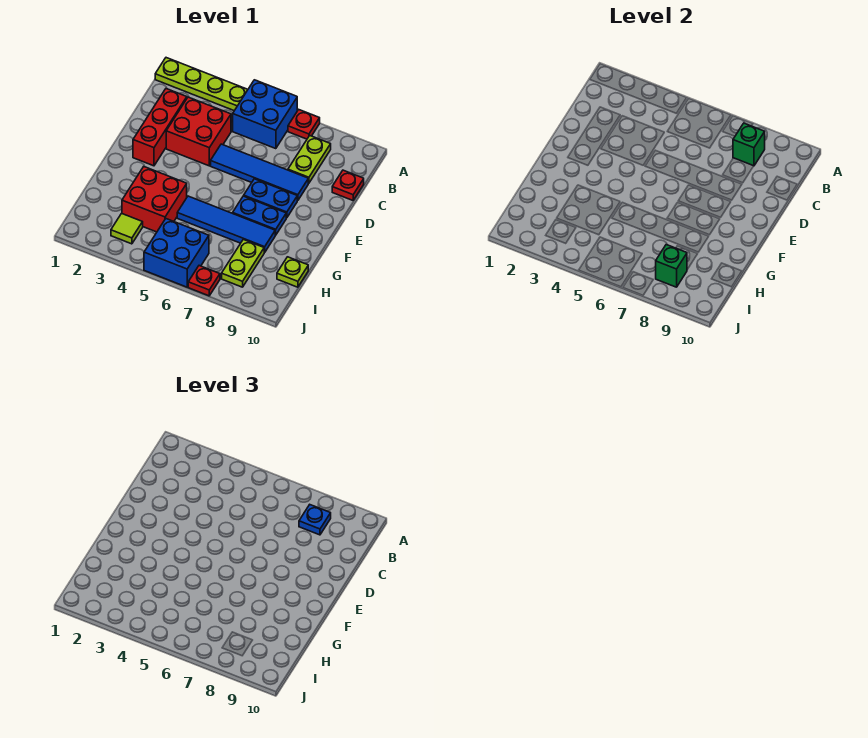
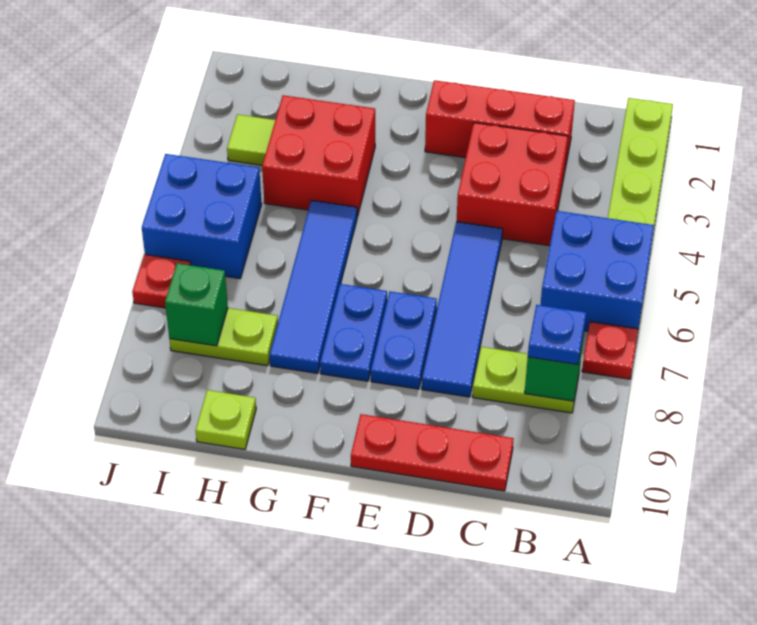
red plate C10 level 1 -> red plate C10:E10 level 1

